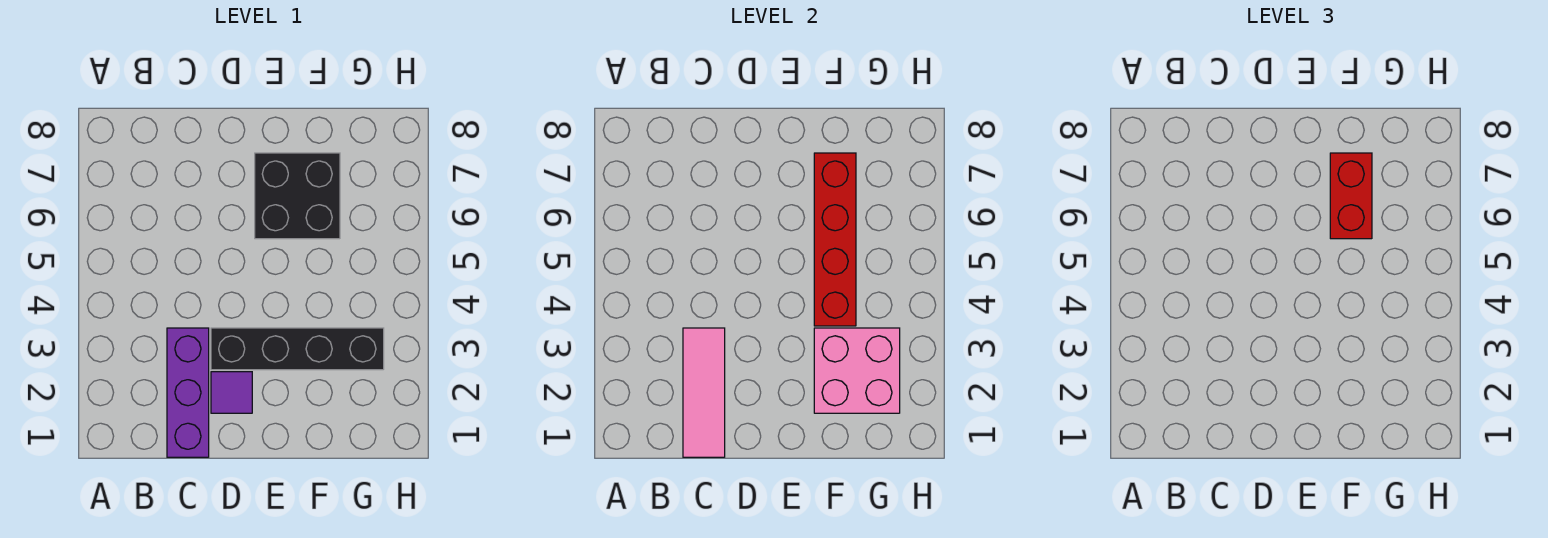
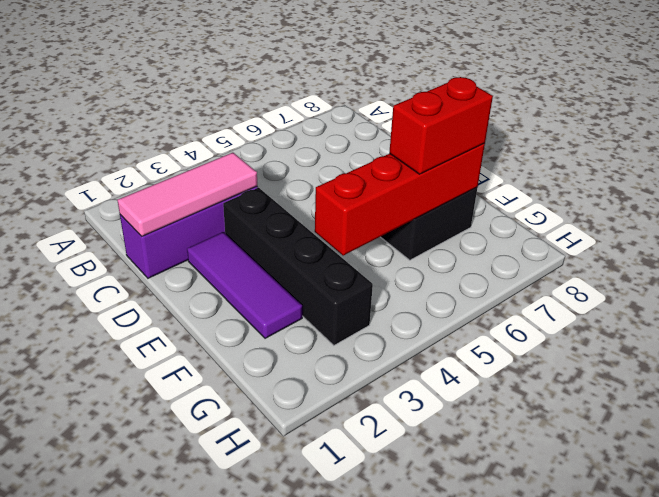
purple tile D2 level 1 -> purple tile D2:F2 level 1
pink brick F2:G3 level 2 -> none

